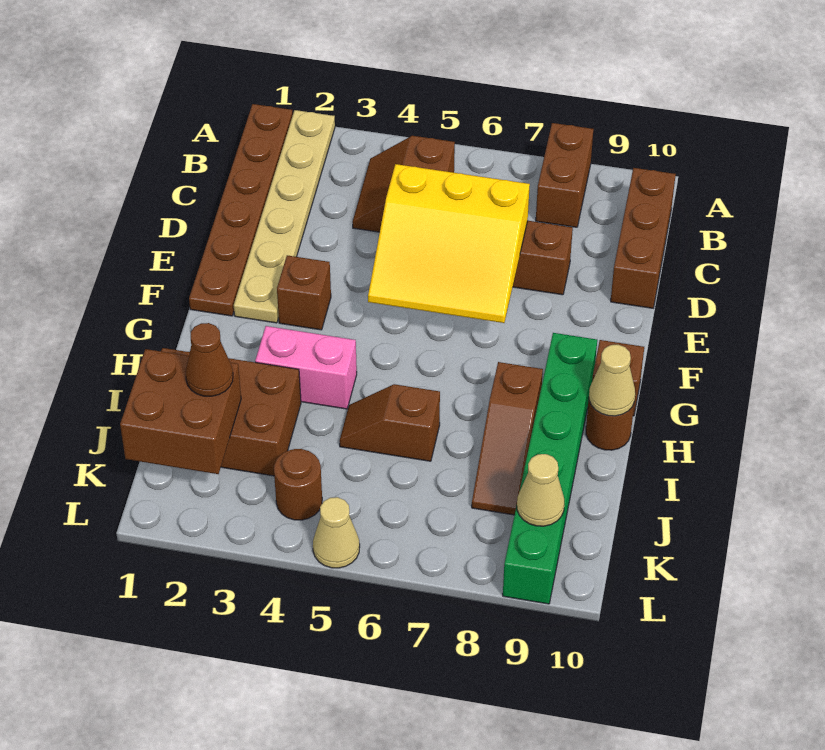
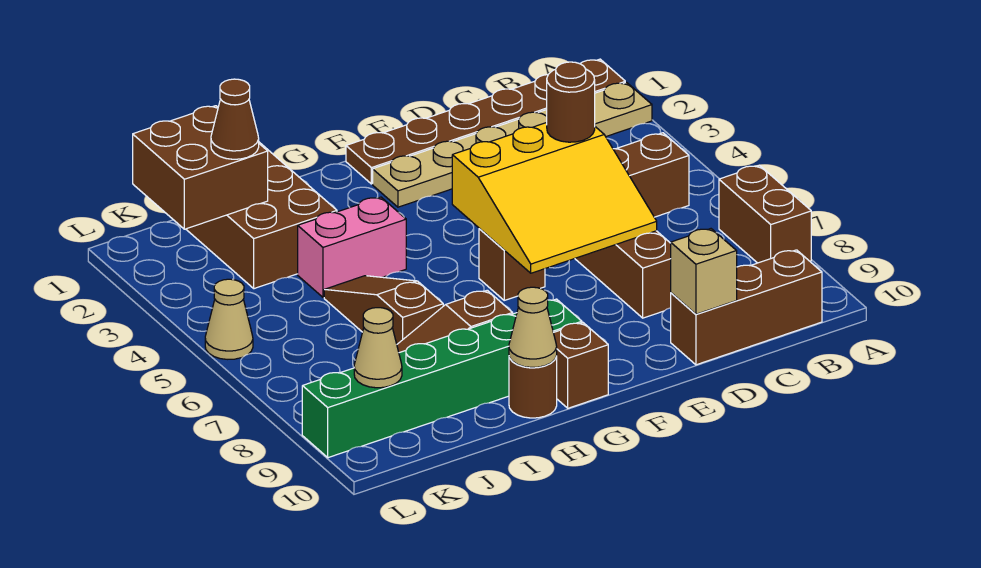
brown brick A8:B8 level 1 -> brown brick A7:A8 level 1
yellow slope D5:F7 level 2 top D -> yellow slope D5:F7 level 2 top 5
none -> tan brick D10 level 2
brown brick F3 level 1 -> brown brick F6 level 1
pink brick H3:H4 level 1 -> pink brick H4:I4 level 1
brown slope I5:I6 level 1 top 6 -> brown slope I5:I7 level 1 top 7
brown round brick K4 level 1 -> brown round brick D5 level 3

